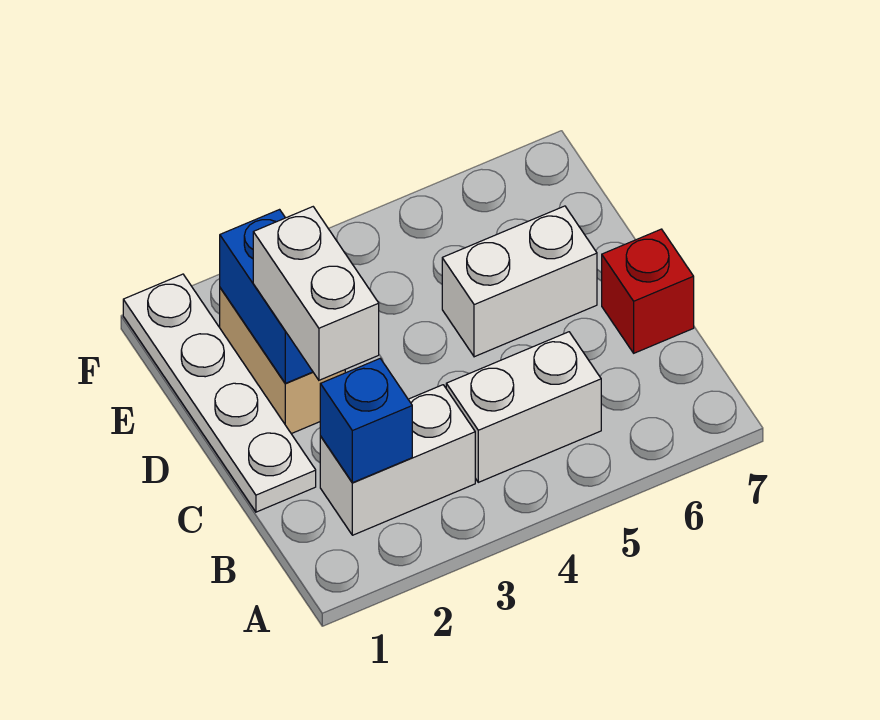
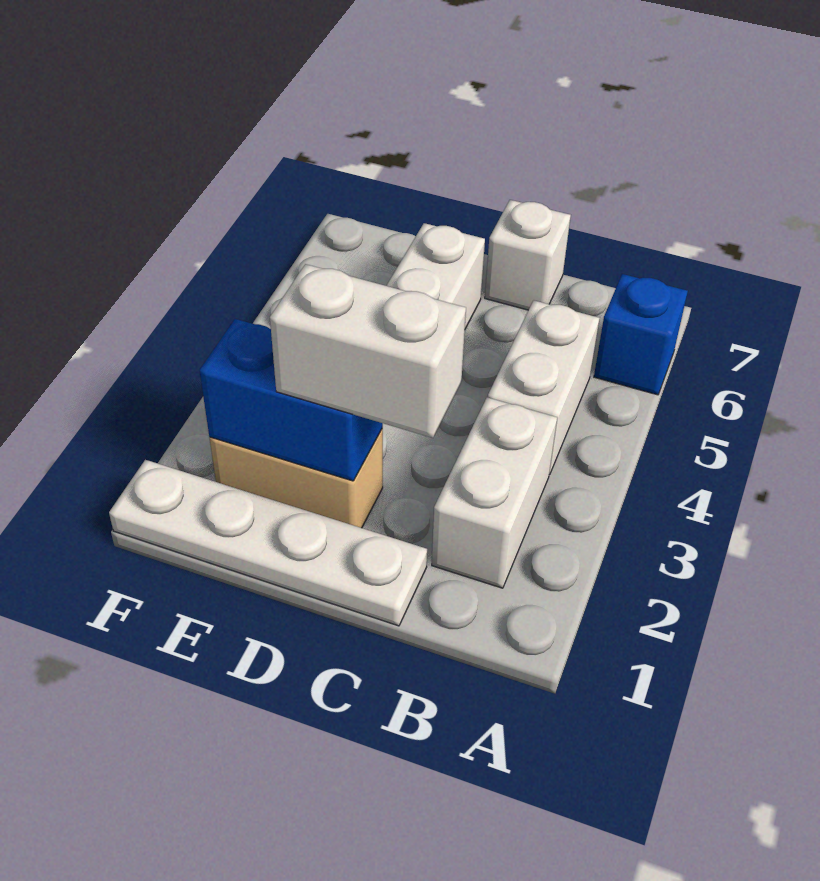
blue brick B2 level 2 -> blue brick A6 level 1
red brick C7 level 1 -> white brick C7 level 1

